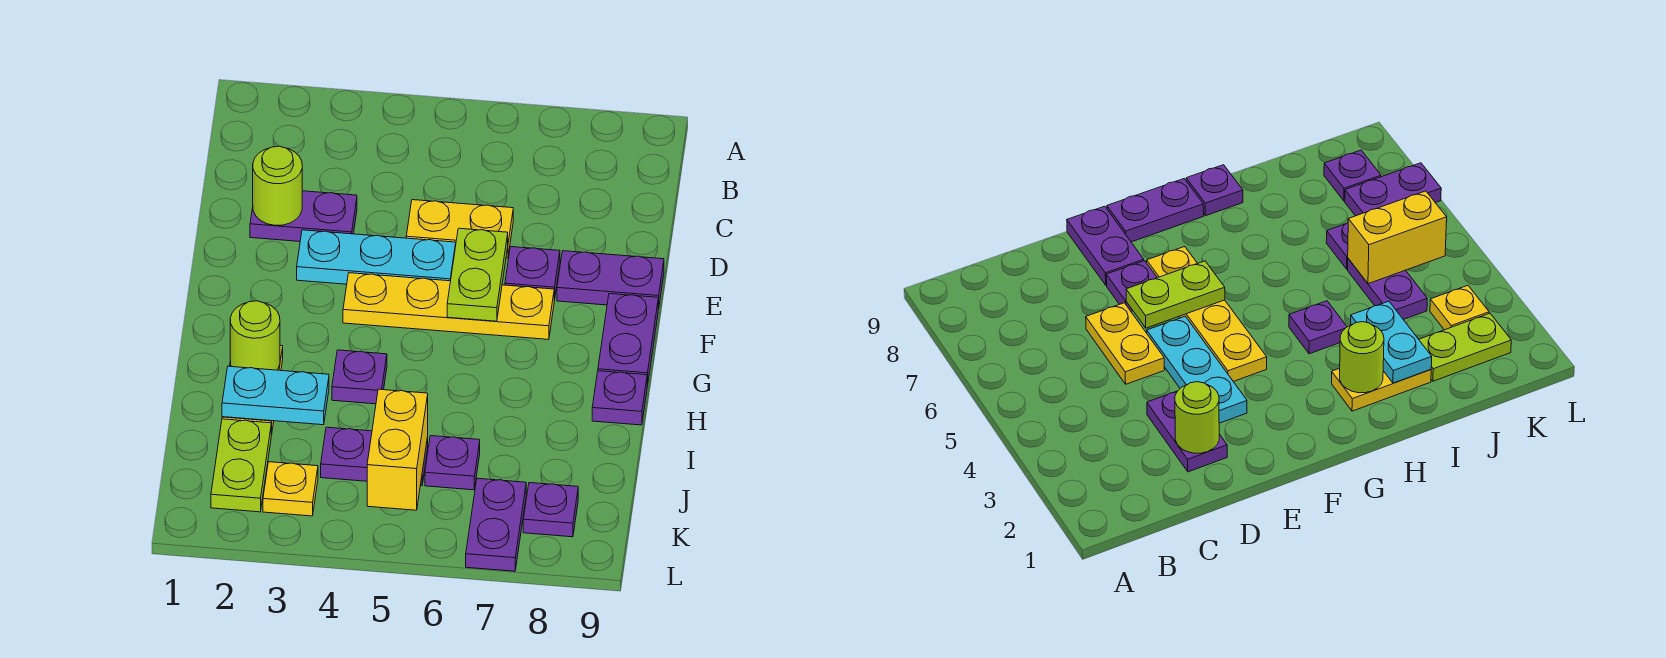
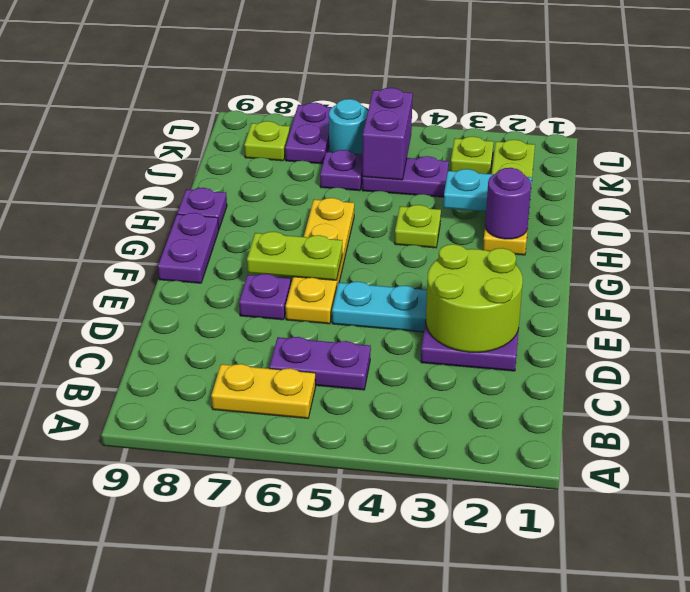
lime round brick D2 level 2 -> lime round brick D2:E3 level 2
yellow plate D5:D6 level 1 -> yellow plate B6:B7 level 1
lime plate E6:F6 level 2 -> lime plate F6:F7 level 2
purple plate E8:E9 level 1 -> purple plate C5:C6 level 1
yellow plate F4:F7 level 1 -> yellow plate E6:H6 level 1
lime round brick H2 level 2 -> purple round brick H2 level 2
purple plate H4 level 1 -> lime plate H4 level 1
yellow brick J5:K5 level 2 -> purple brick J5:K5 level 2
yellow plate K3 level 1 -> lime plate K3 level 1
none -> cyan round brick K6 level 1
purple plate K8 level 1 -> lime plate K8 level 1

